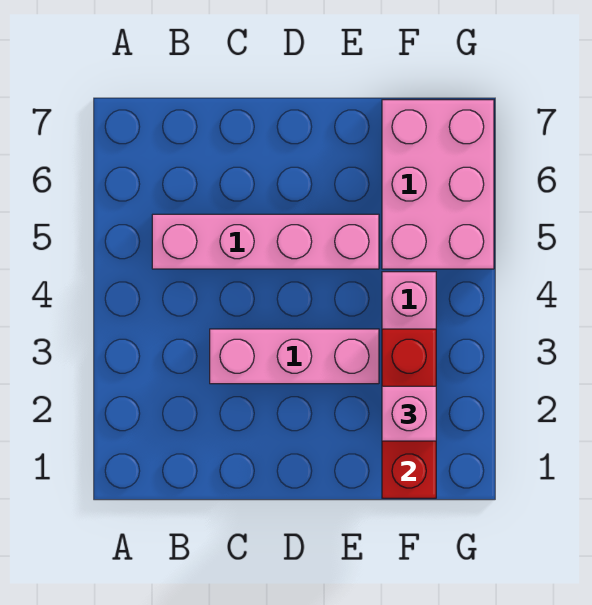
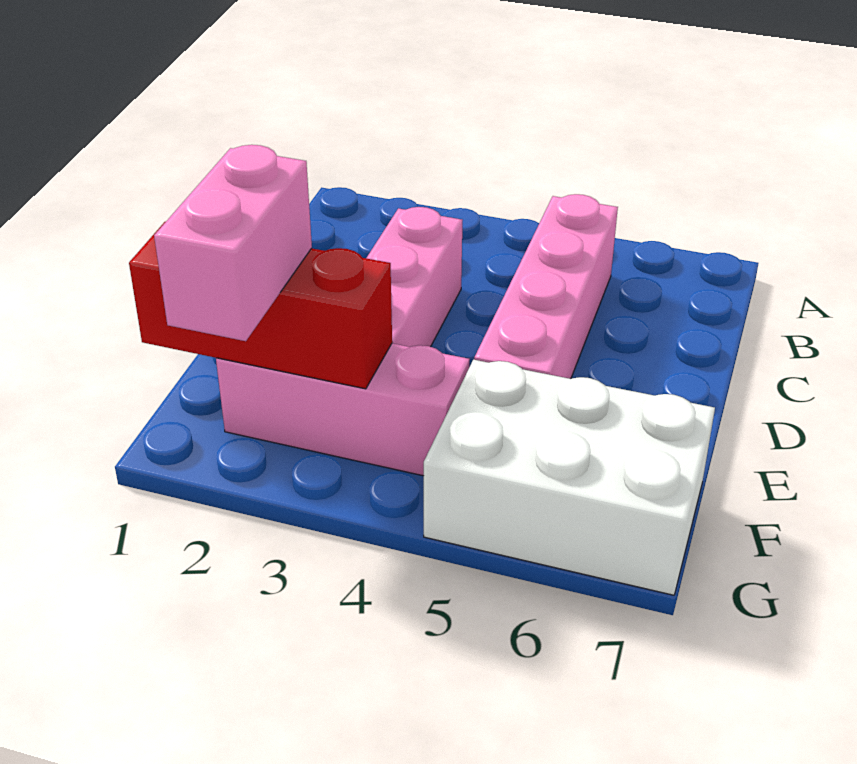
pink brick F2 level 3 -> pink brick F2:G2 level 3
pink brick F5:G7 level 1 -> white brick F5:G7 level 1

